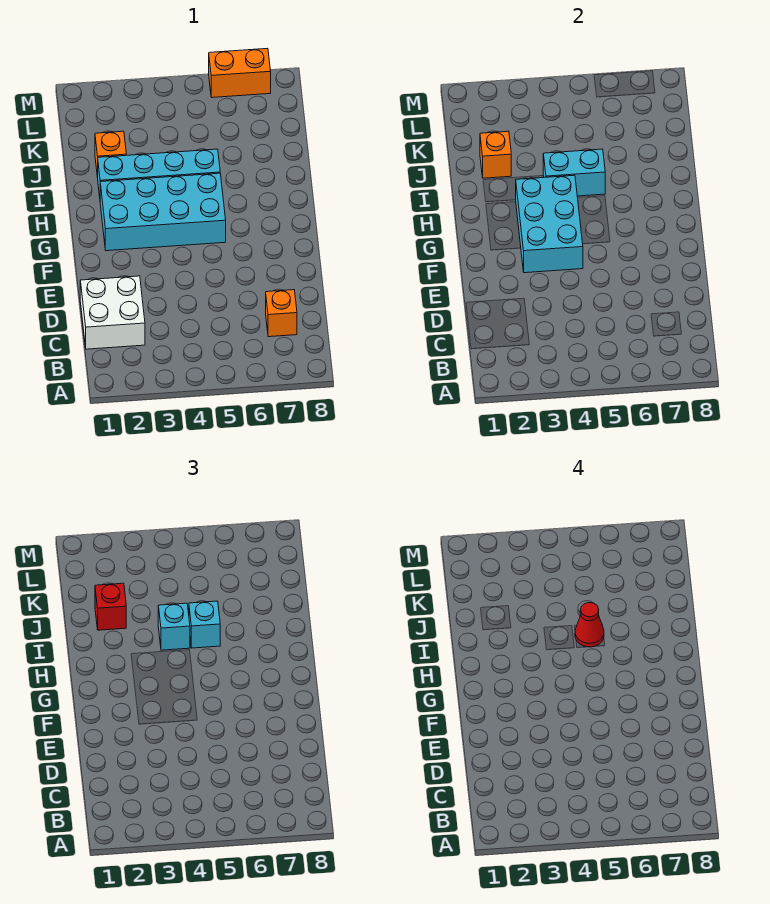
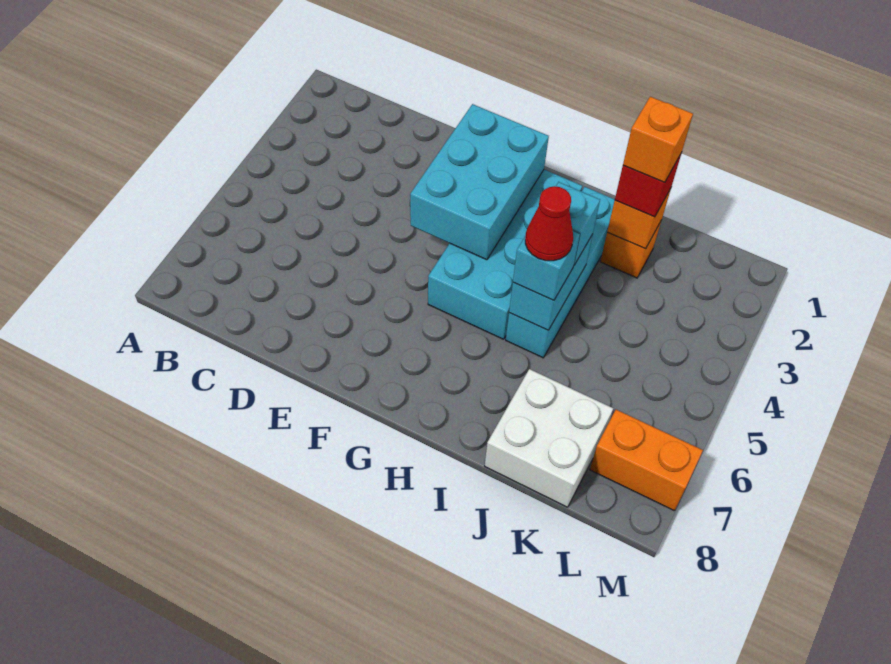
white brick C1:D2 level 1 -> white brick J7:K8 level 1
orange brick C7 level 1 -> orange brick J2 level 4
cyan brick F3:H4 level 2 -> cyan brick F2:G4 level 2
orange brick M6:M7 level 1 -> orange brick L7:M7 level 1

